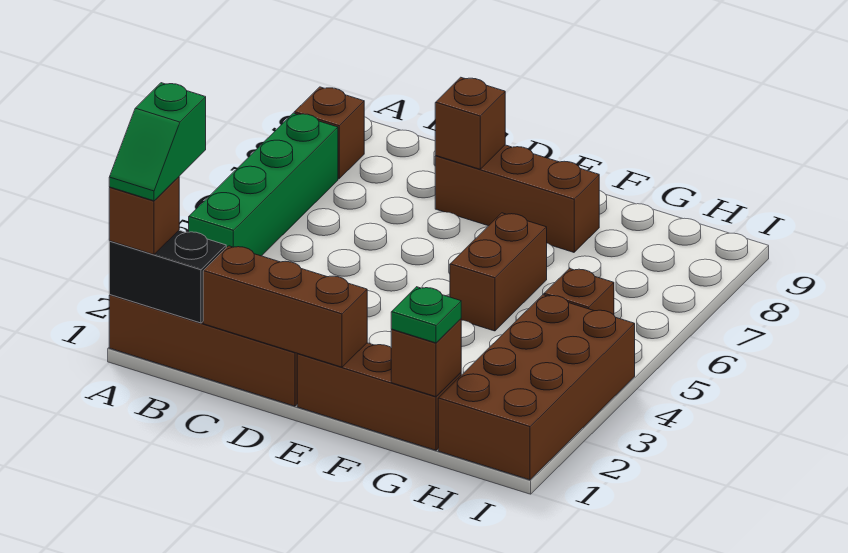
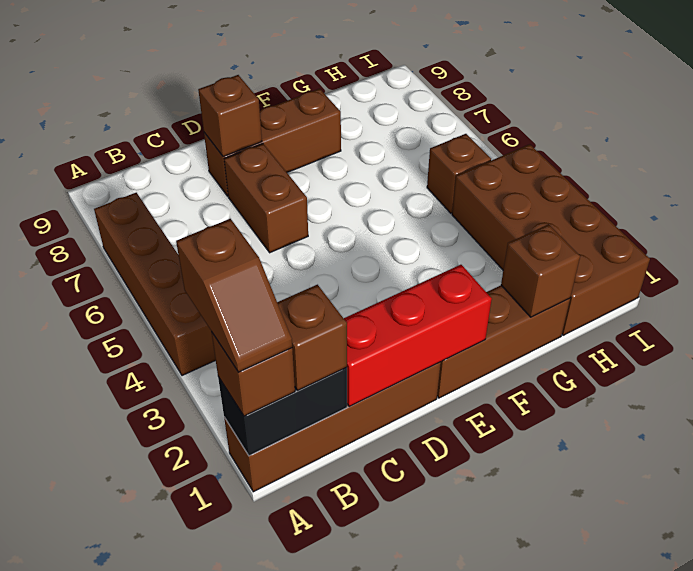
green slope A1:A2 level 4 top 2 -> brown slope A1:A2 level 4 top 2
green brick A4:A7 level 1 -> brown brick A4:A7 level 1
brown brick A8 level 1 -> brown brick B1 level 3
brown brick C1:E1 level 2 -> red brick C1:E1 level 2
brown brick F5:F6 level 1 -> brown brick D6:D7 level 1
green plate G1 level 3 -> none

